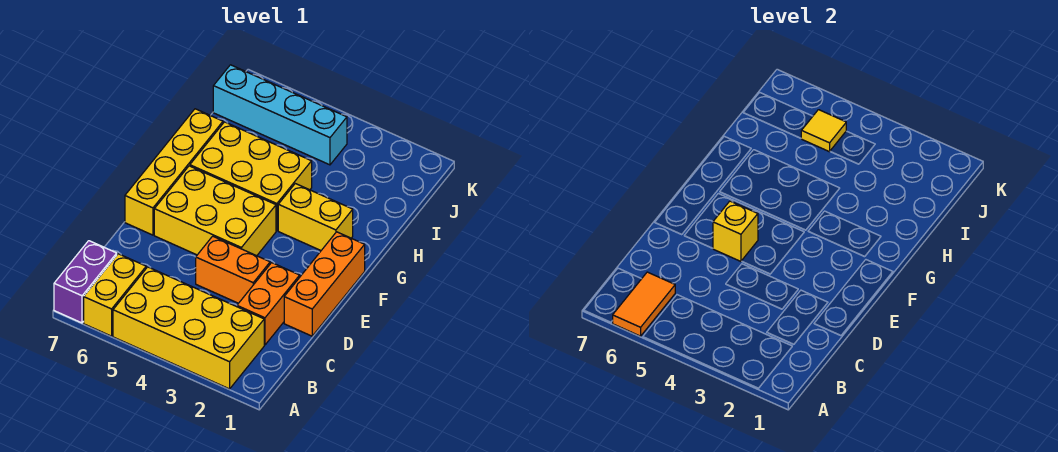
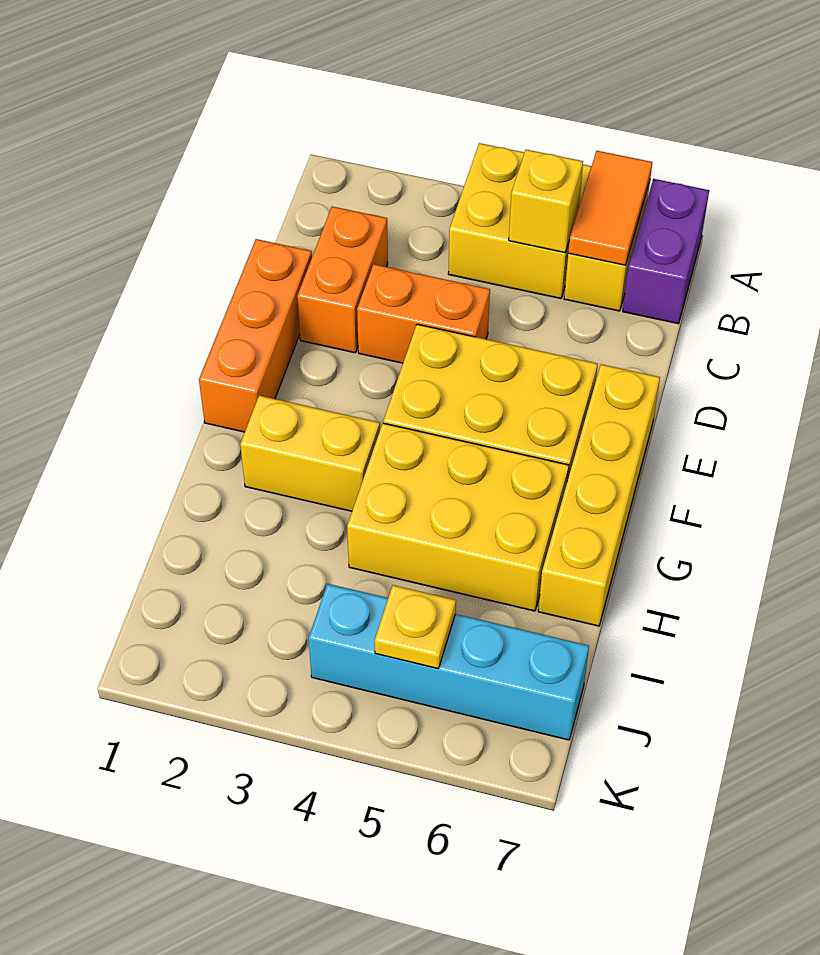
yellow brick A2:B5 level 1 -> yellow brick A4:B5 level 1
yellow brick E5 level 2 -> yellow brick B5 level 2
yellow tile J5 level 2 -> yellow plate J5 level 2

